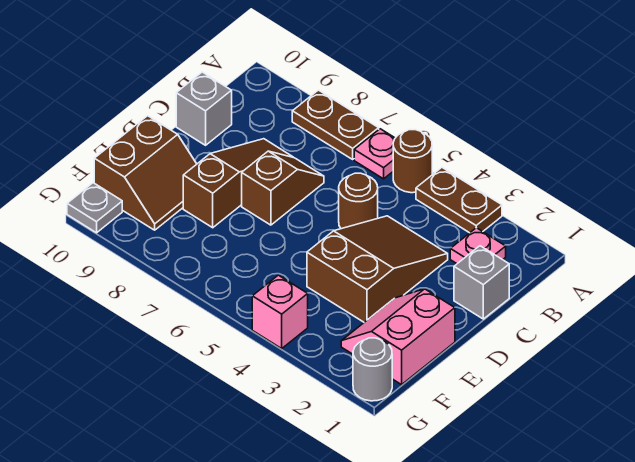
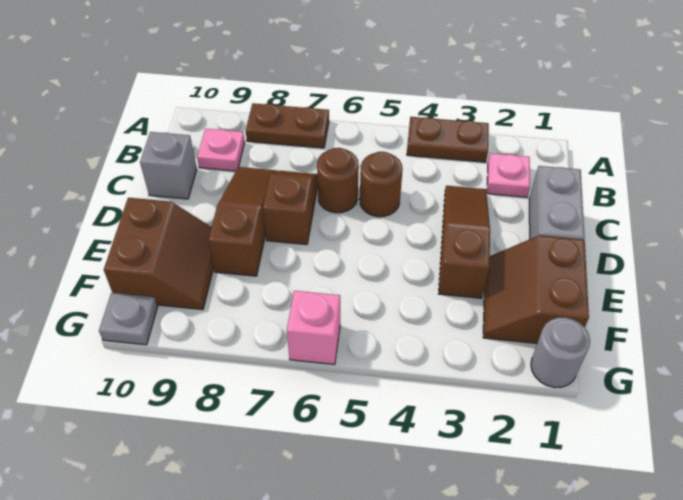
brown round brick A5 level 1 -> brown round brick C6 level 1
pink plate A6 level 1 -> pink plate B9 level 1
grey brick C1 level 1 -> grey brick C1:D1 level 1
brown slope C3:E4 level 1 top E -> brown slope C3:E3 level 1 top E
pink slope E1:F2 level 1 top 1 -> brown slope E1:F2 level 1 top 1
pink brick G4 level 1 -> pink brick G6 level 1

